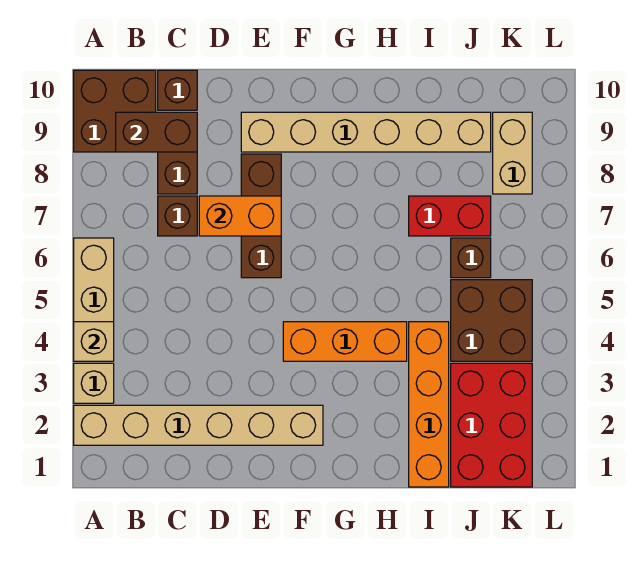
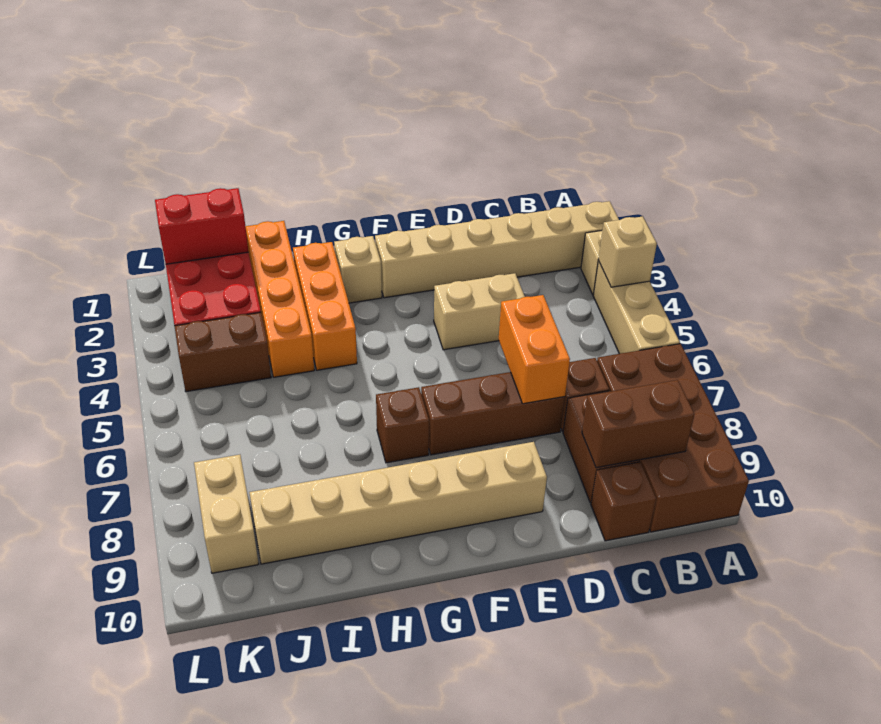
brown brick A9:B10 level 1 -> brown brick A7:B10 level 1
none -> tan brick D4:E4 level 1
orange brick D7:E7 level 2 -> orange brick D6:D7 level 2
brown brick E6:E8 level 1 -> brown brick D7:F7 level 1
orange brick F4:H4 level 1 -> orange brick H2:H4 level 1
none -> tan brick G2 level 1
red brick I7:J7 level 1 -> red brick J1:K1 level 2
brown brick J4:K5 level 1 -> brown brick J4:K4 level 1
brown brick J6 level 1 -> brown brick G7 level 1

